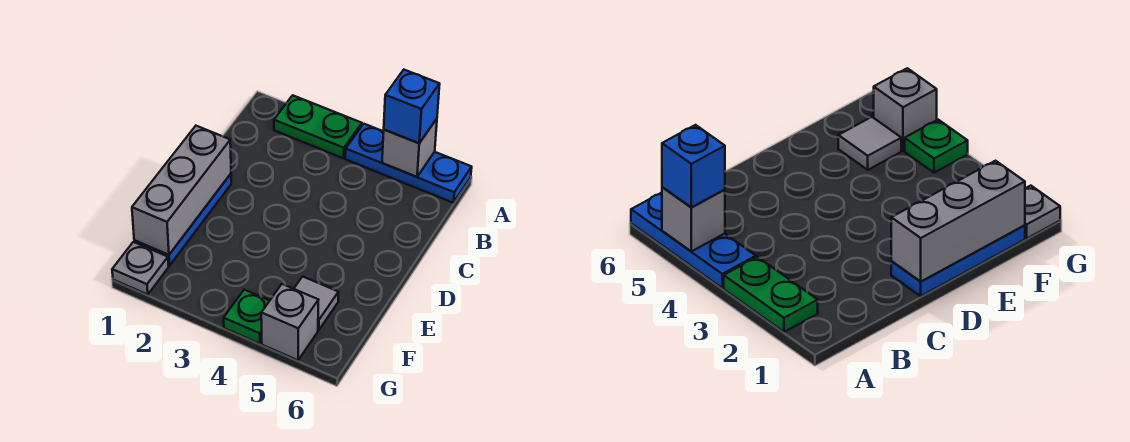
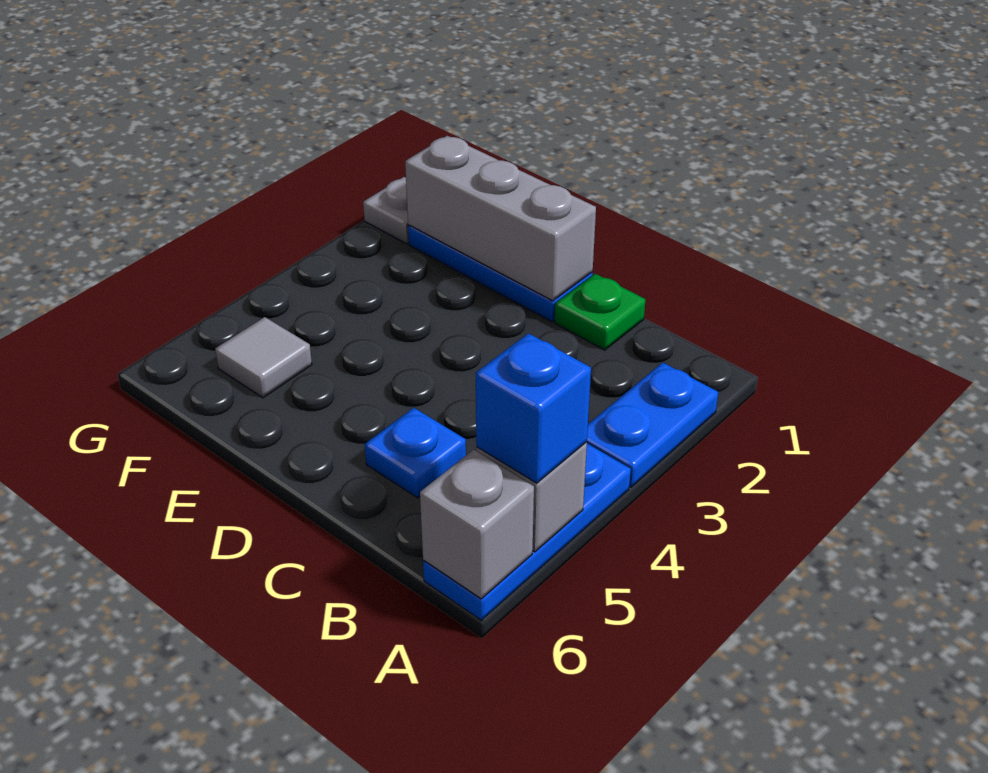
green plate A2:A3 level 1 -> blue plate A2:A3 level 1
none -> blue plate C5 level 1
green plate G4 level 1 -> green plate C1 level 1
grey brick G5 level 1 -> grey brick A6 level 2

